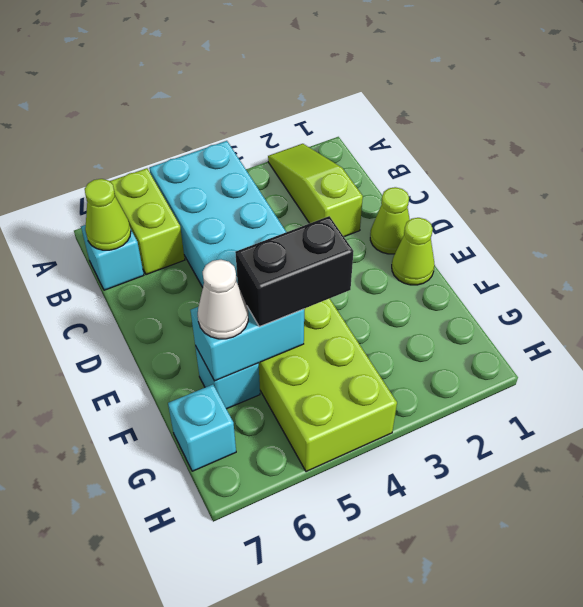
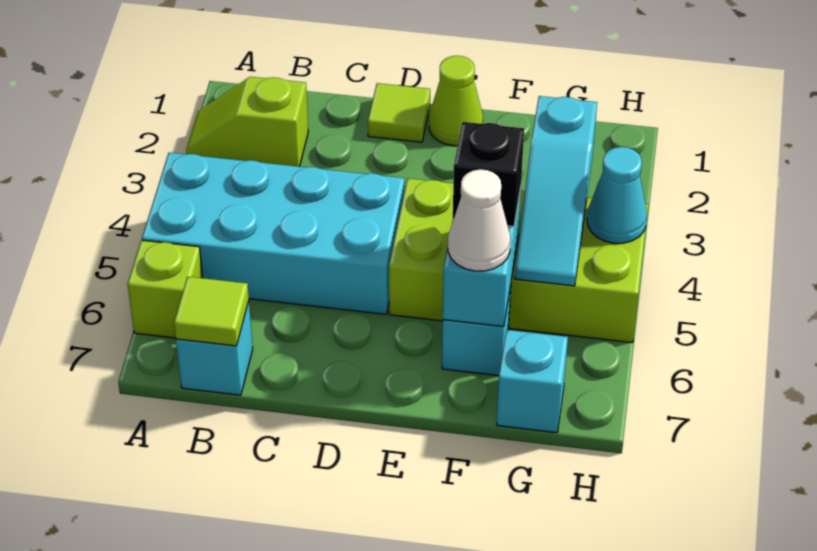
lime slope A2:C2 level 1 top C -> lime slope A2:B2 level 1 top B
lime brick A6:B6 level 1 -> lime brick A6 level 1
lime cone B7 level 2 -> lime tile B7 level 2
lime cone D1 level 1 -> lime tile D1 level 1
black brick F4:F5 level 3 -> black brick F5 level 3
none -> cyan slope G3:G5 level 2 top 3
none -> cyan cone H4 level 2

